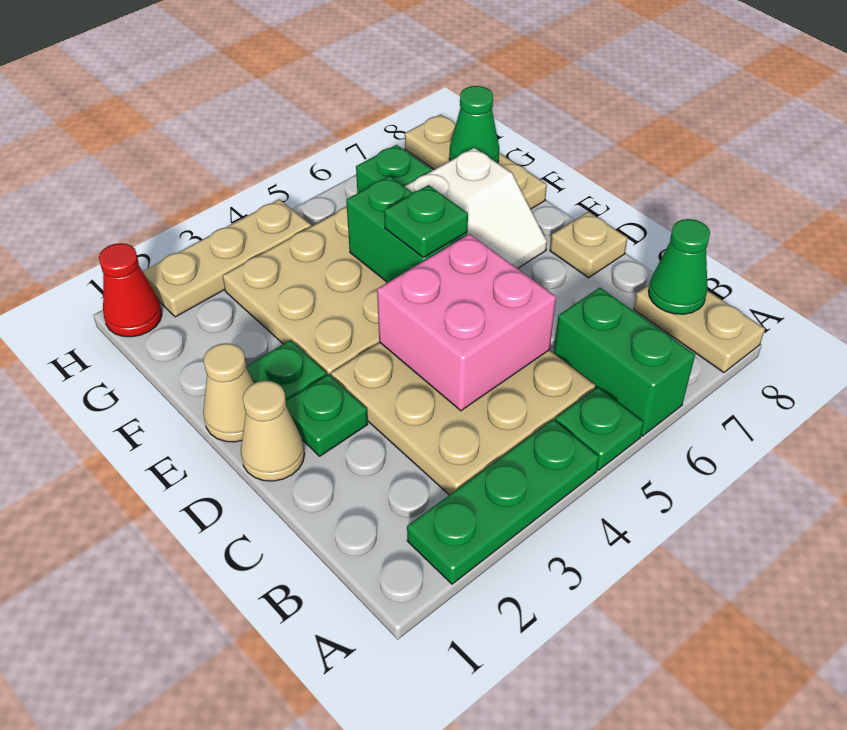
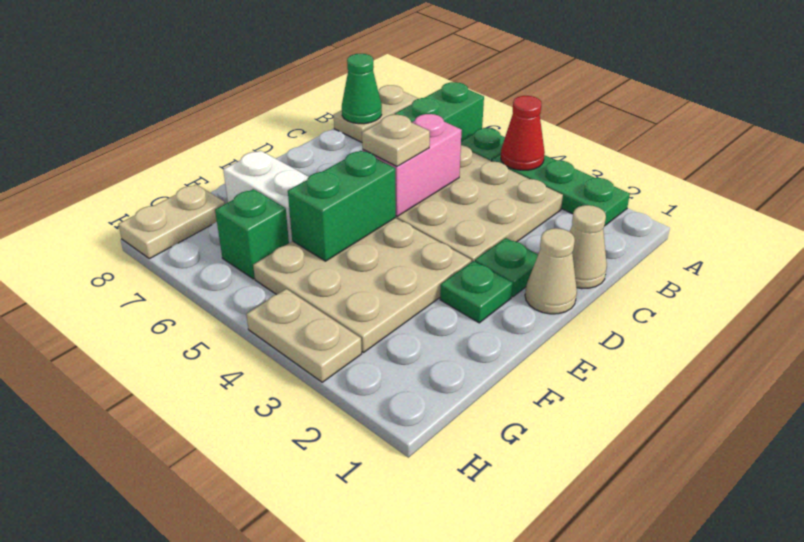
pink brick C4:D5 level 2 -> pink brick C5:D5 level 2
tan plate D8 level 1 -> tan plate D5 level 3
tan cone E1 level 1 -> tan cone C1 level 1
green plate E5 level 3 -> none
tan plate F8:H8 level 1 -> tan plate G8:H8 level 1
green cone G8 level 2 -> none
red cone H1 level 1 -> red cone A4 level 2
tan plate H2:H4 level 1 -> tan plate H3:H4 level 1

